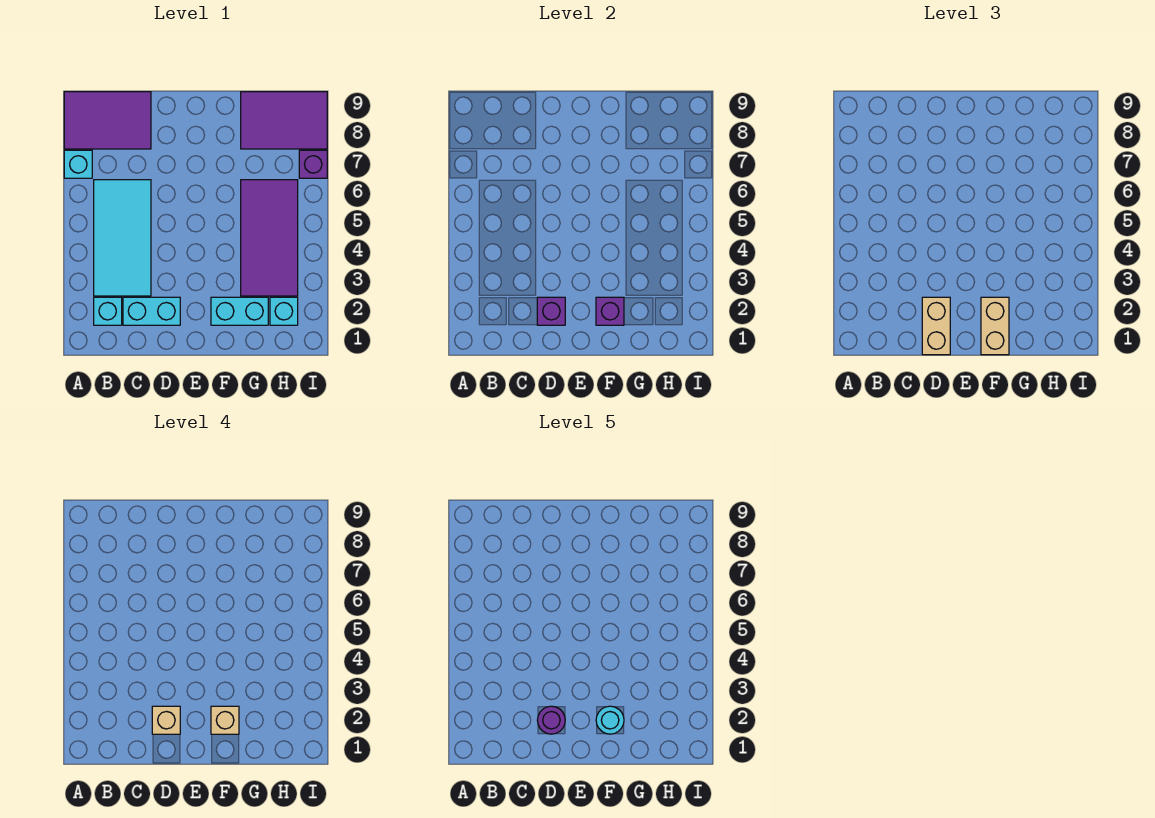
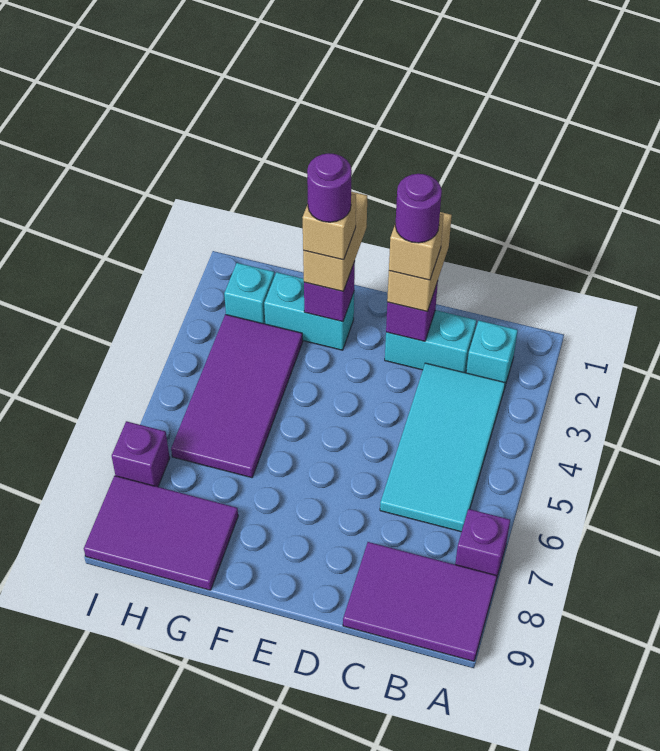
cyan brick A7 level 1 -> purple brick A7 level 1
cyan round brick F2 level 5 -> purple round brick F2 level 5

